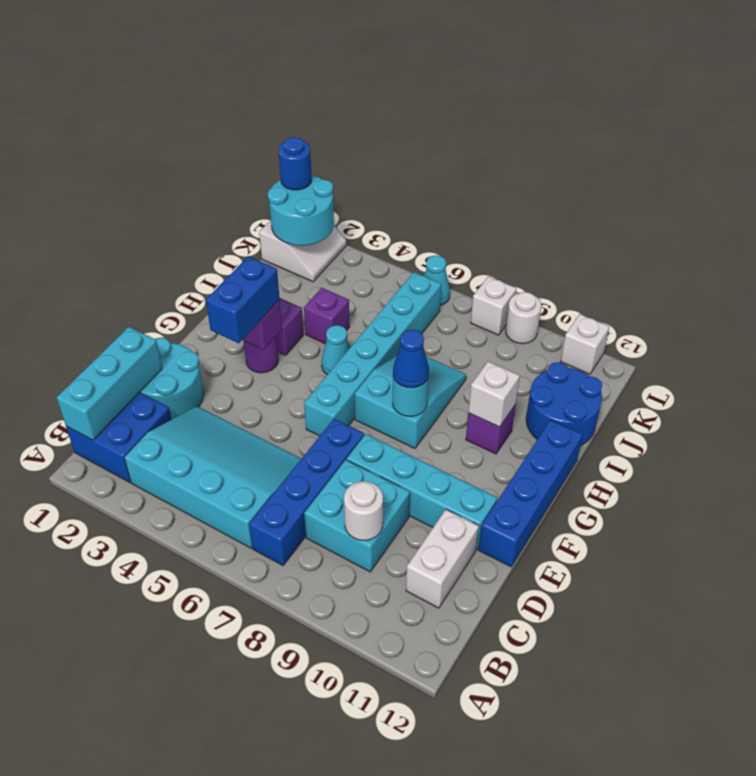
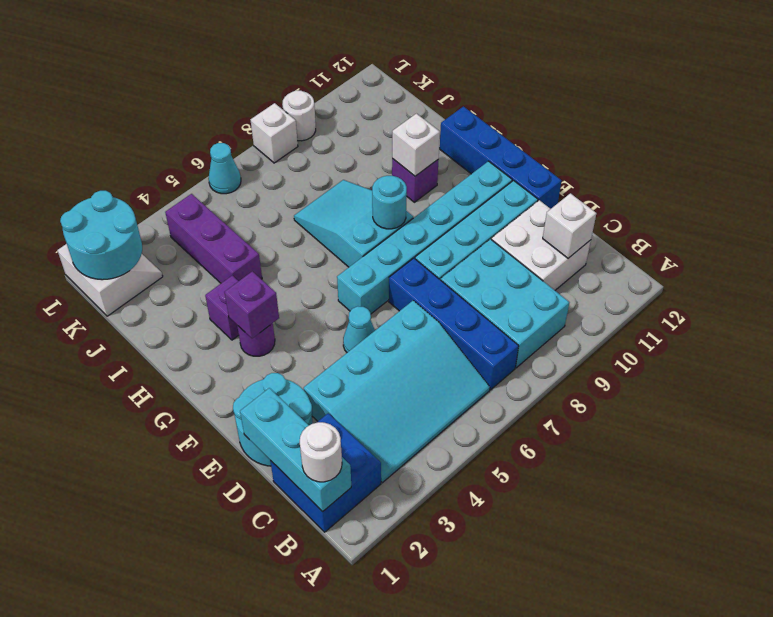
cyan slope B3:D6 level 1 top B -> cyan slope B3:D6 level 1 top D
cyan brick C8:D9 level 1 -> cyan brick B8:D9 level 1
white round brick C9 level 2 -> white round brick B1 level 3
white brick C11:D11 level 1 -> white brick C10:D11 level 1
blue brick F3:G3 level 3 -> none
cyan brick F6:K6 level 1 -> cyan brick F6:F11 level 1
blue cone G8 level 3 -> none
cyan cone H5 level 1 -> cyan cone E5 level 1
purple brick I4 level 1 -> purple brick I4:K4 level 1
blue round brick I11:J12 level 1 -> none
blue round brick L1 level 3 -> none
white brick L11 level 1 -> white brick C11 level 2

